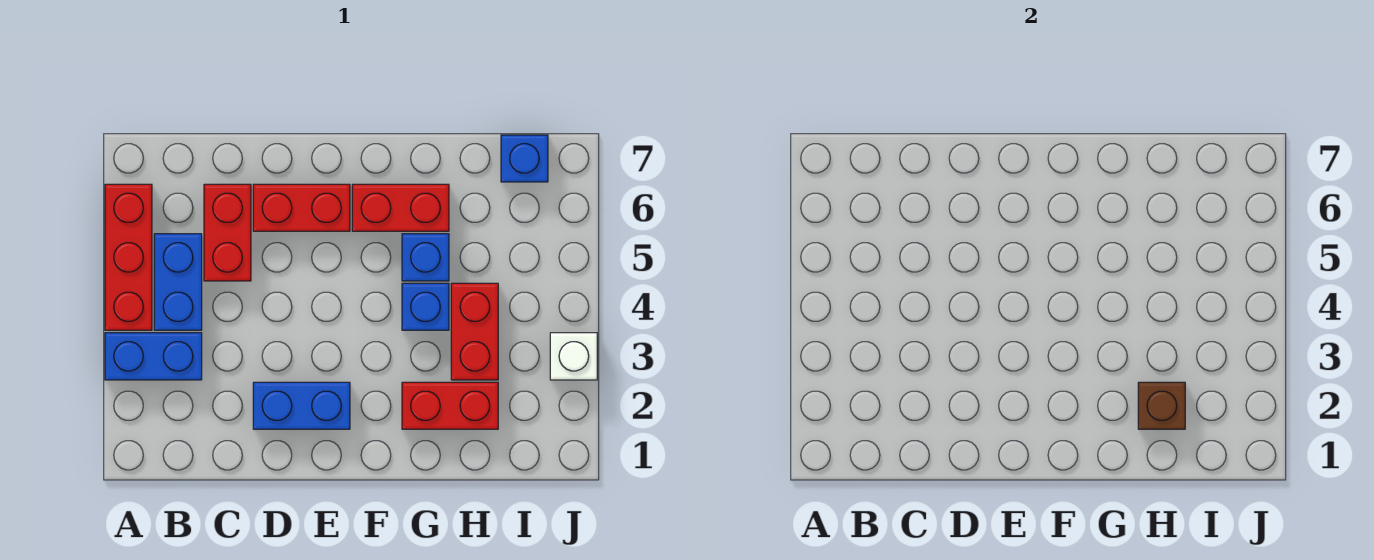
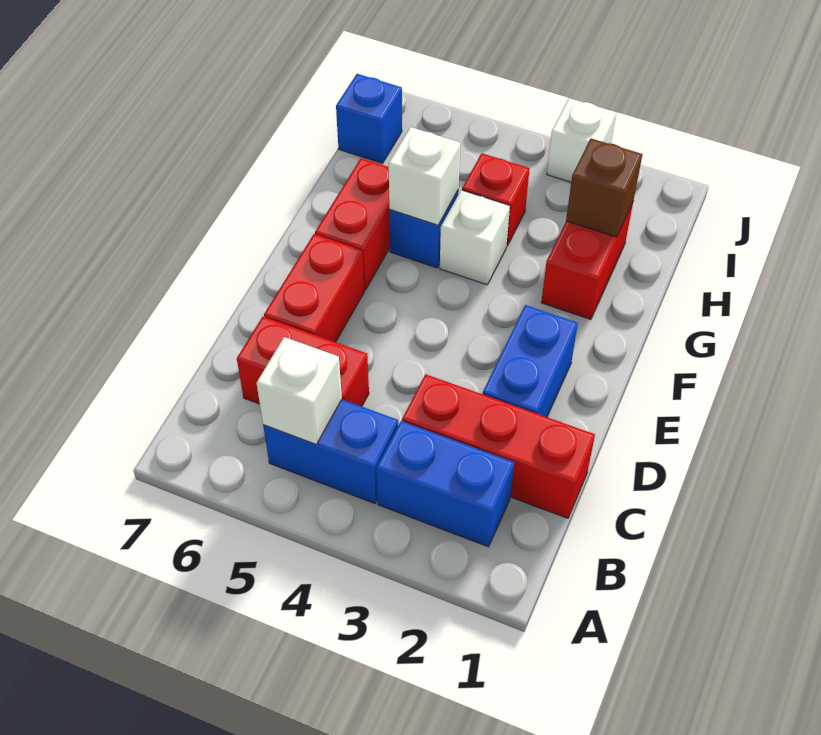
blue brick A3:B3 level 1 -> blue brick B2:B3 level 1
red brick A4:A6 level 1 -> red brick C1:C3 level 1
none -> white brick B5 level 2
blue brick G4 level 1 -> white brick G4 level 1
none -> white brick G5 level 2
red brick H3:H4 level 1 -> red brick H4 level 1

